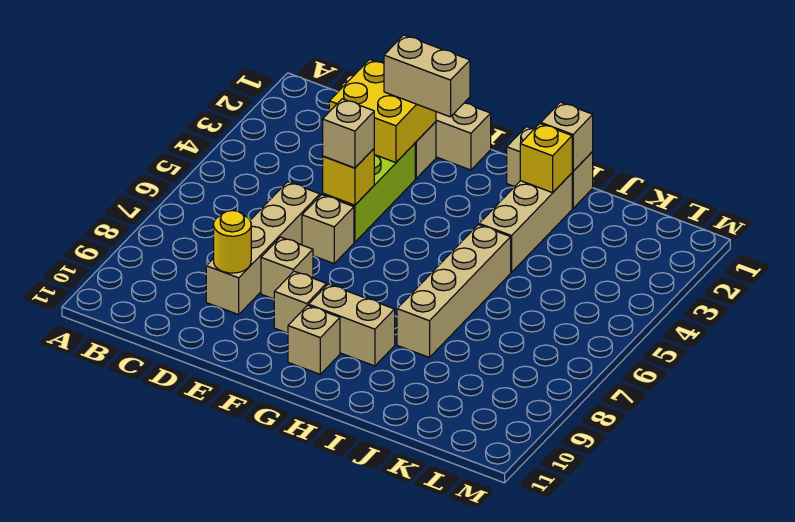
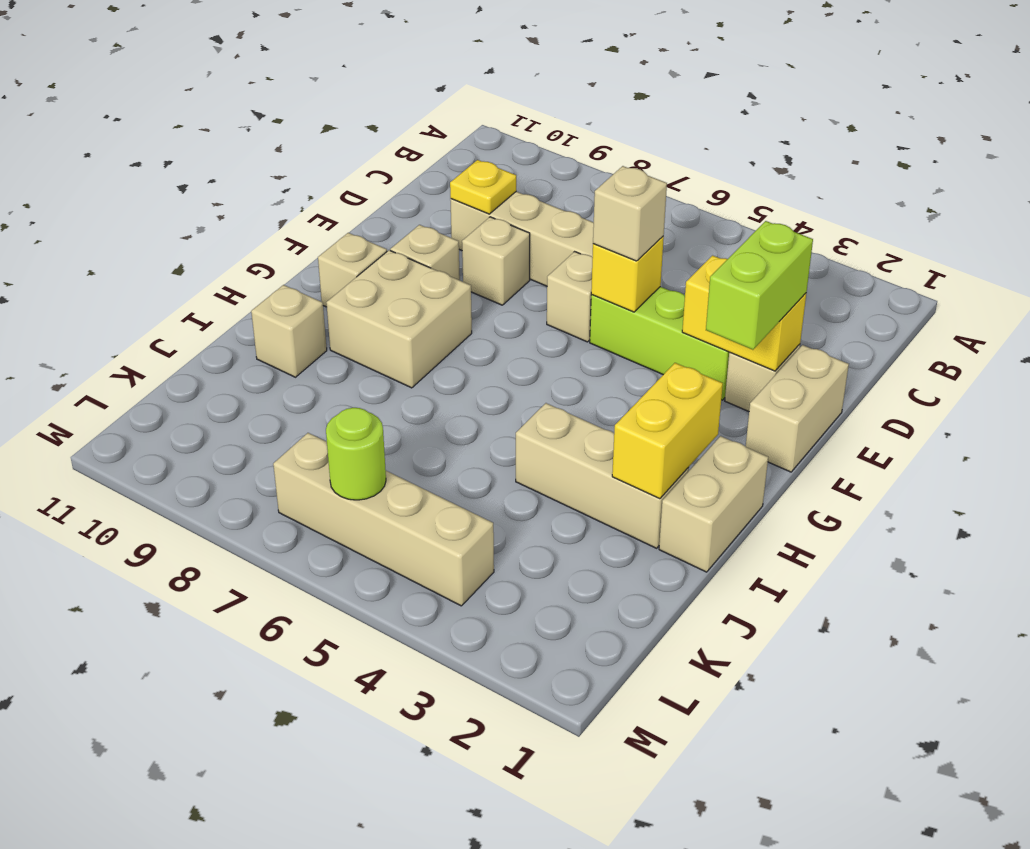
yellow brick D2:E3 level 2 -> yellow brick E2:E3 level 2
yellow round brick D9 level 2 -> yellow plate D9 level 2
tan brick E2:F2 level 3 -> lime brick E2:F2 level 3
tan brick G9:H9 level 1 -> tan brick G8:H9 level 1
tan brick I1 level 2 -> tan brick I10 level 1
yellow brick I2 level 2 -> yellow brick H2:I2 level 2
tan brick I5:I8 level 1 -> tan brick L4:L7 level 1
none -> lime round brick L6 level 2

